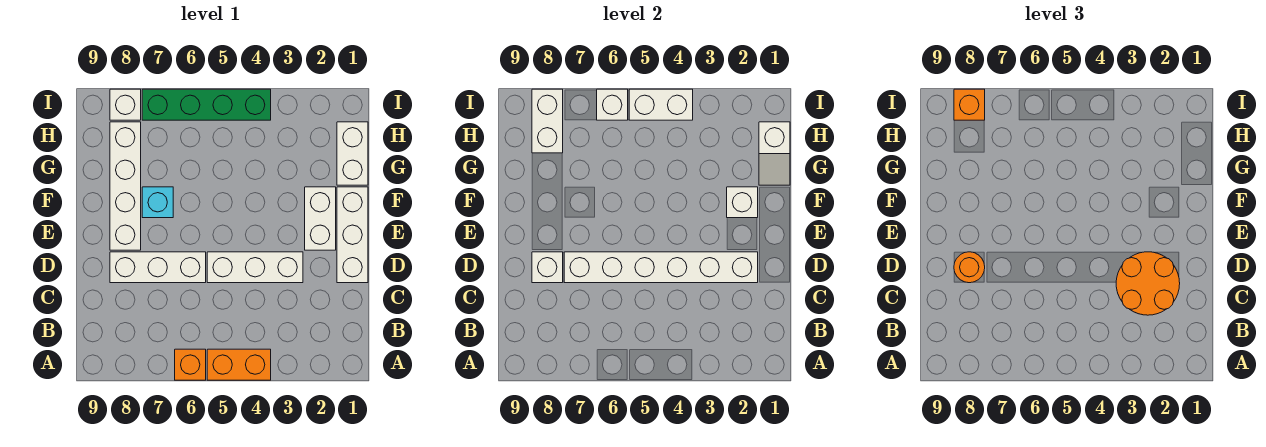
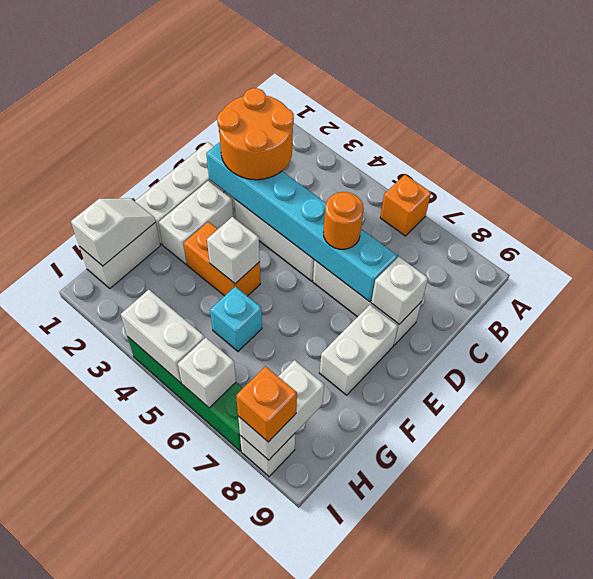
orange brick A4:A5 level 1 -> orange brick F3:F4 level 1
white brick D2:D7 level 2 -> cyan brick D2:D7 level 2
orange round brick D8 level 3 -> orange round brick D6 level 3
white brick E8:H8 level 1 -> white brick E8:F8 level 1
white brick F2 level 2 -> white brick F4 level 2
cyan brick F7 level 1 -> cyan brick G5 level 1

